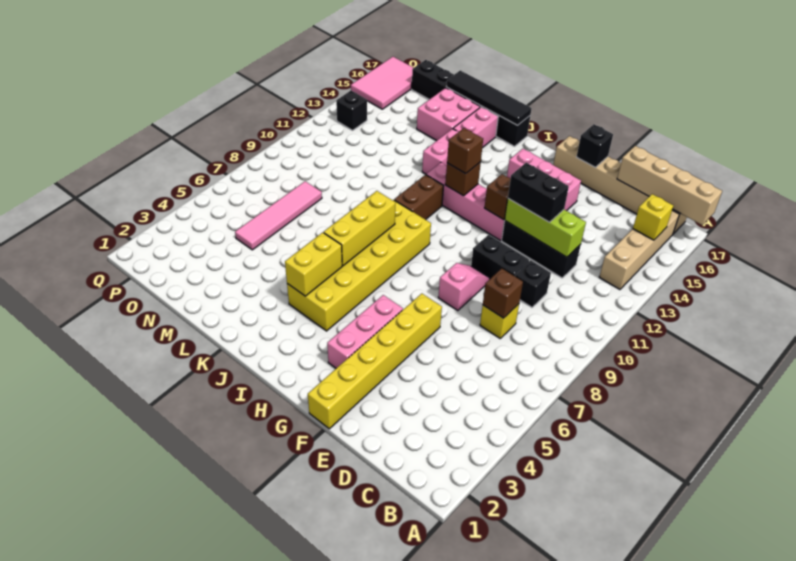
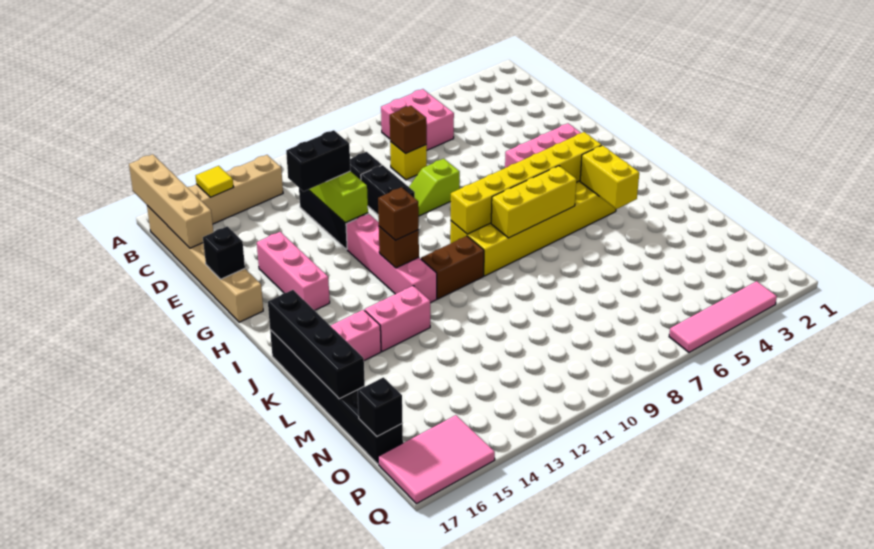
yellow brick B15 level 2 -> yellow tile B15 level 2
black brick E12:F12 level 3 -> black brick E12:E13 level 3
yellow brick F1:F6 level 1 -> yellow brick I4:I9 level 2
pink slope F8:F9 level 1 top 8 -> lime slope F8:F9 level 1 top 8
brown brick G12 level 2 -> none
yellow brick J4:J5 level 2 -> yellow brick J4:K4 level 2
black tile J17:M17 level 2 -> black brick J17:M17 level 2
pink brick L15:M16 level 1 -> pink brick B6:C7 level 1
pink tile N5:N8 level 1 -> pink tile Q3:Q6 level 1
black brick P13 level 1 -> black brick O17 level 2

